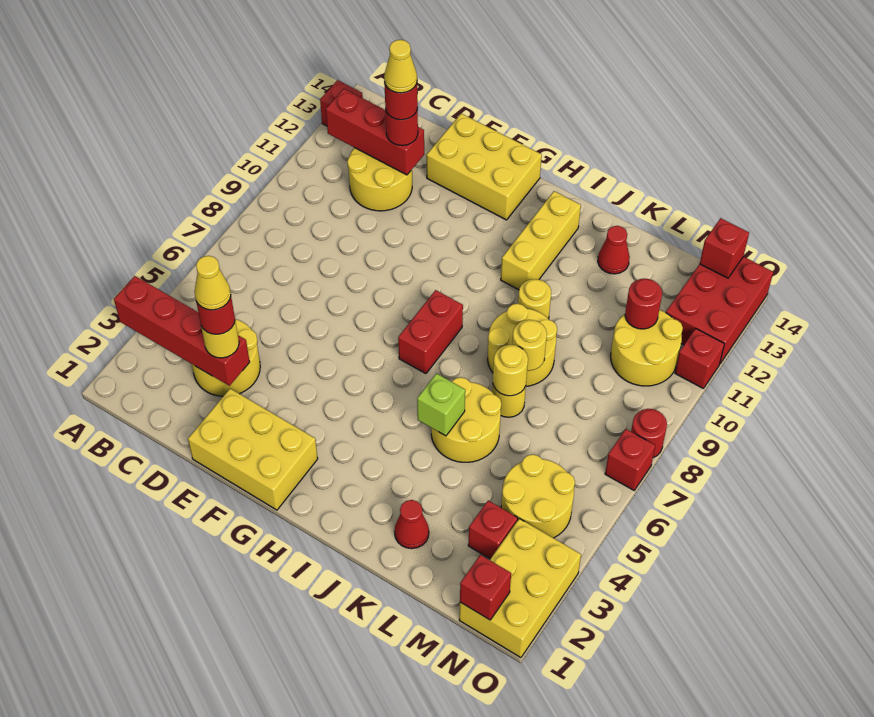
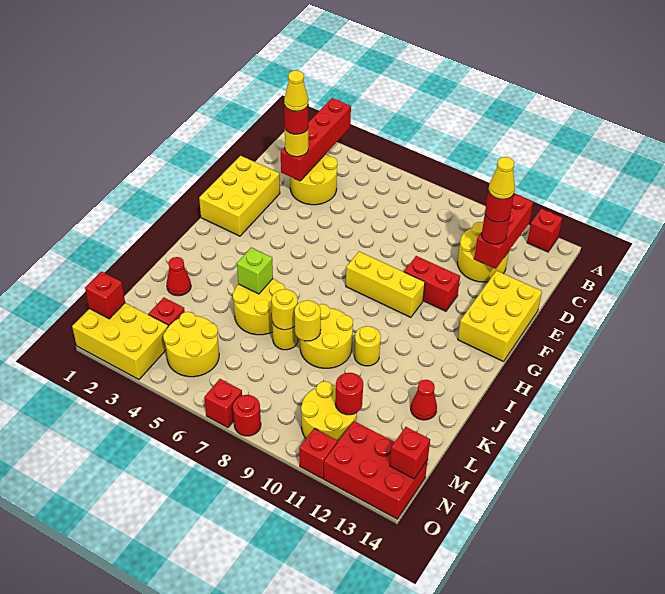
red brick H7:H8 level 1 -> red brick F10:F11 level 1
yellow brick I11:I13 level 1 -> yellow brick G8:G10 level 1

